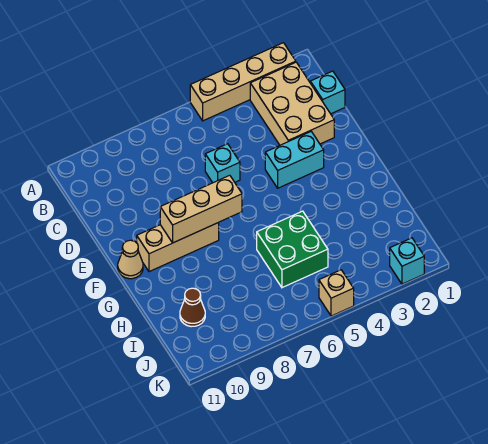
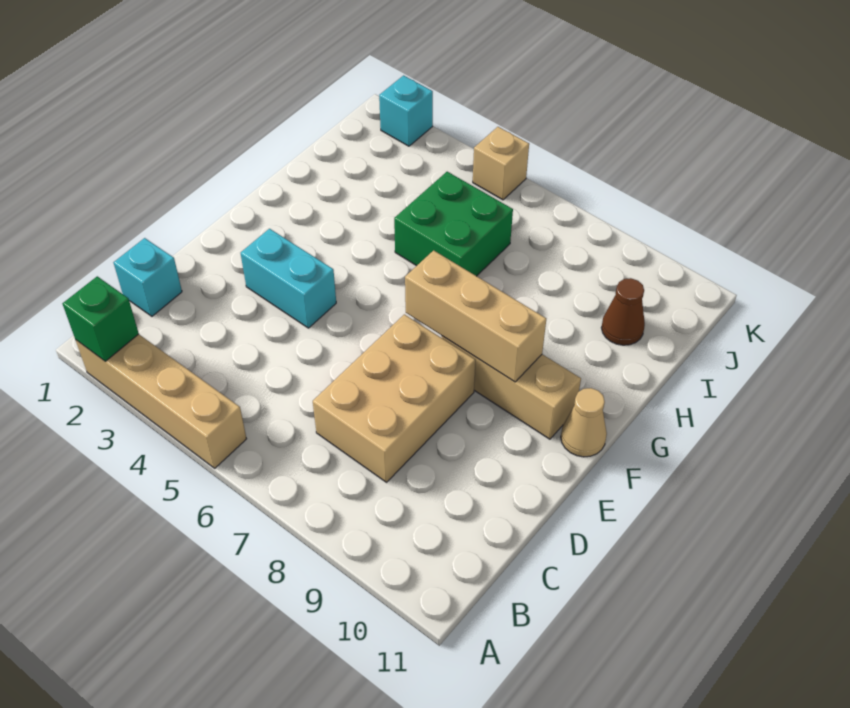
none -> green brick A2 level 2
tan brick B2:D3 level 1 -> tan brick C7:E8 level 1
cyan brick D6 level 1 -> none

